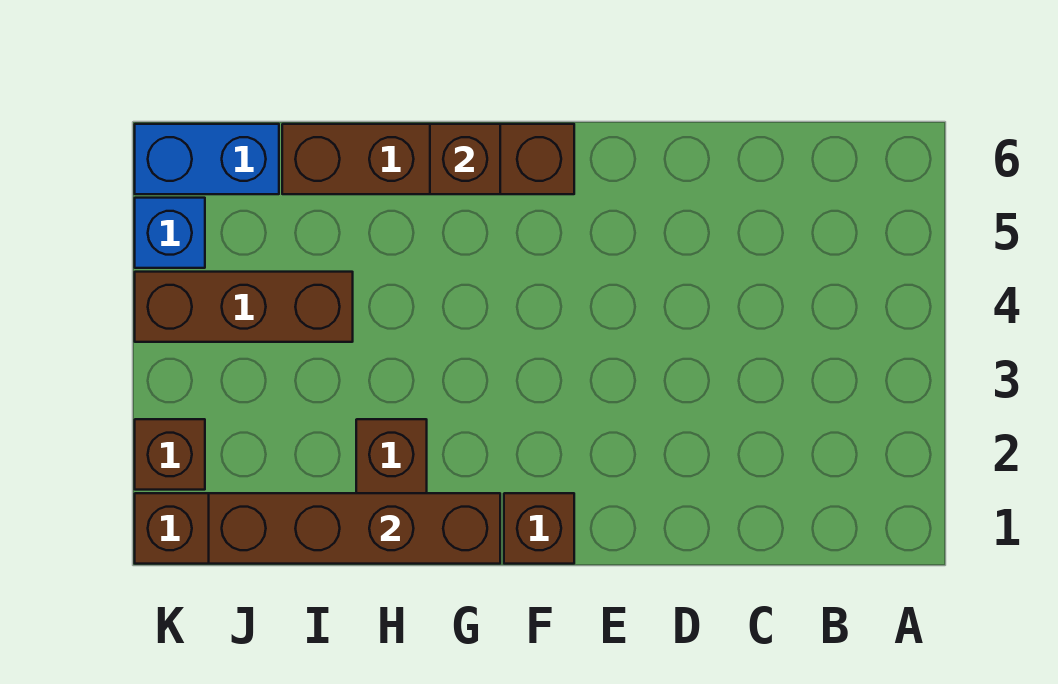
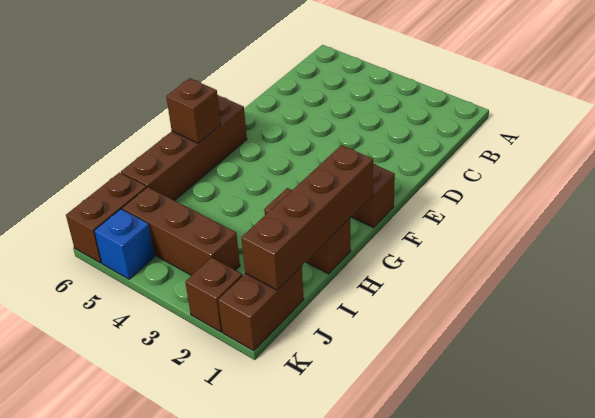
brown brick I4:K4 level 1 -> brown brick J3:J5 level 1
blue brick J6:K6 level 1 -> brown brick J6:K6 level 1

